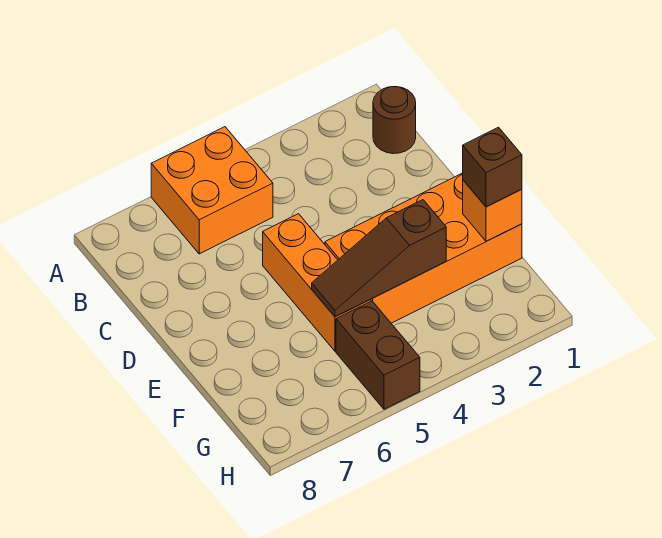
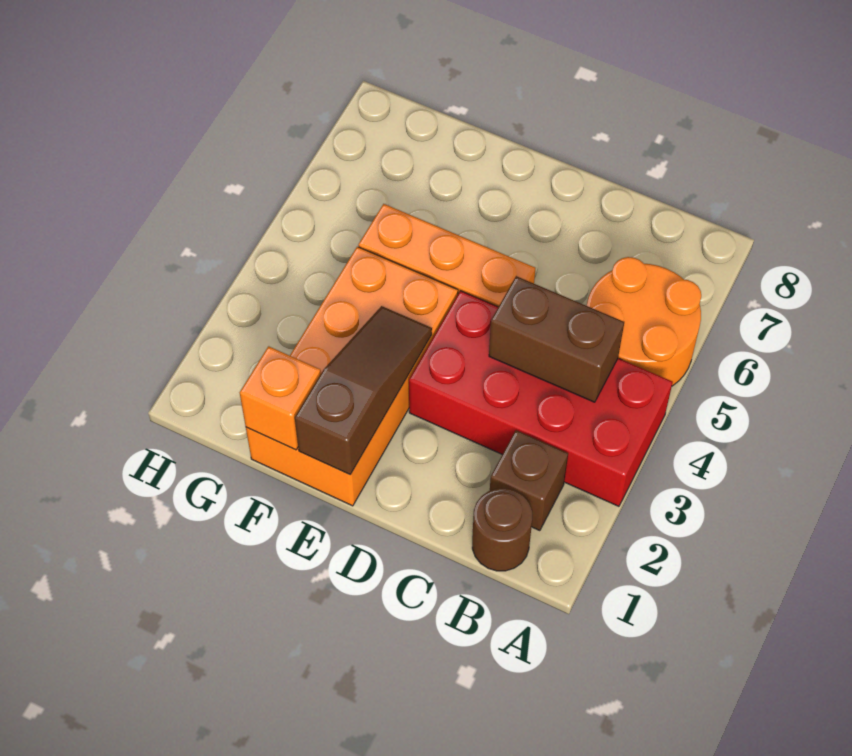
none -> red brick A3:D4 level 1
orange brick A5:B6 level 1 -> orange round brick A5:B6 level 1
brown brick F1 level 3 -> brown brick B2 level 1
brown slope F3:F5 level 2 top 3 -> brown slope E1:E3 level 2 top 1
brown brick G5:H5 level 1 -> brown brick B4:C4 level 2

